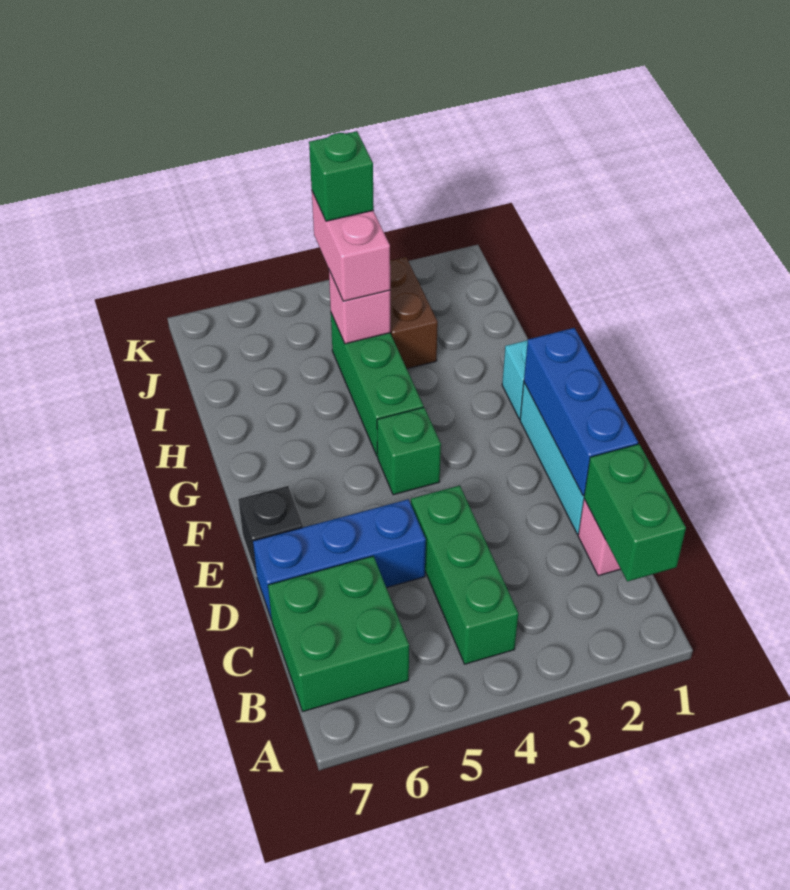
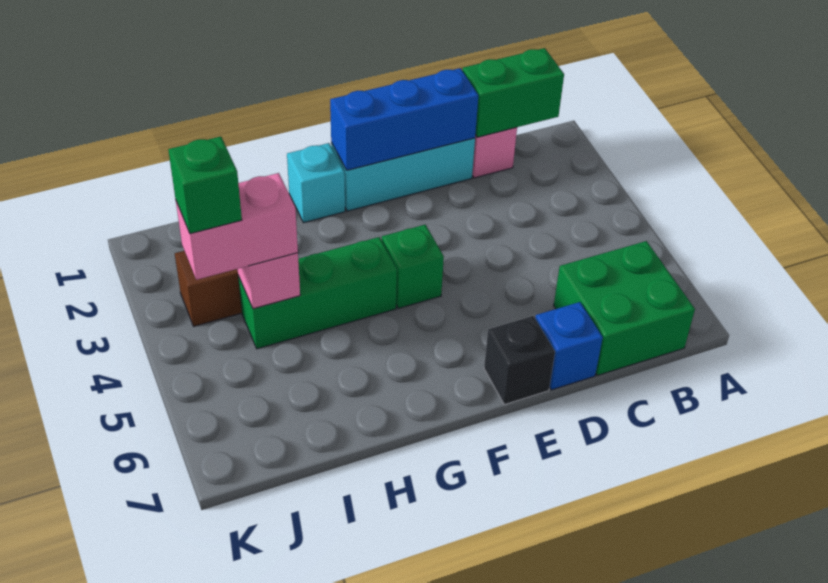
green brick B4:D4 level 1 -> none
blue brick D5:D7 level 1 -> blue brick D7 level 1

